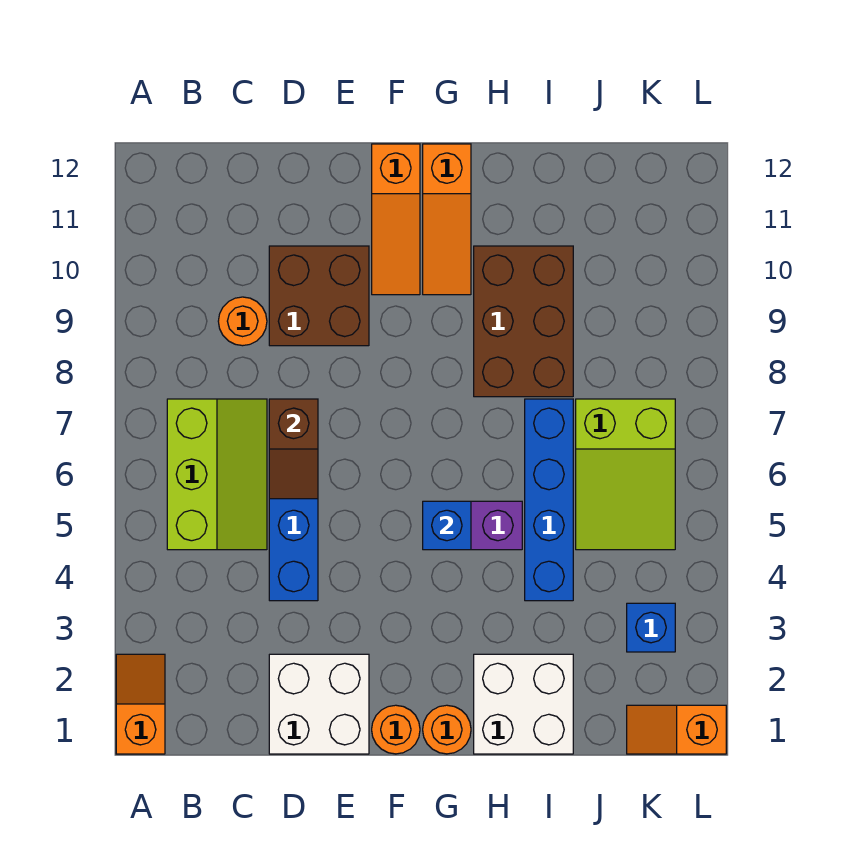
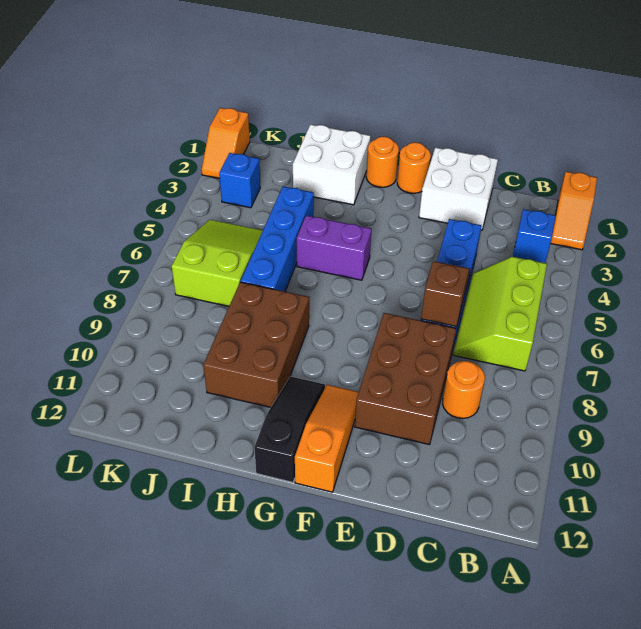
brown brick D9:E10 level 1 -> brown brick D8:E10 level 1
blue brick G5 level 2 -> blue brick B3 level 1
orange slope G10:G12 level 1 top 12 -> black slope G10:G12 level 1 top 12
orange slope K1:L1 level 1 top L -> orange slope L1:L2 level 1 top 1

